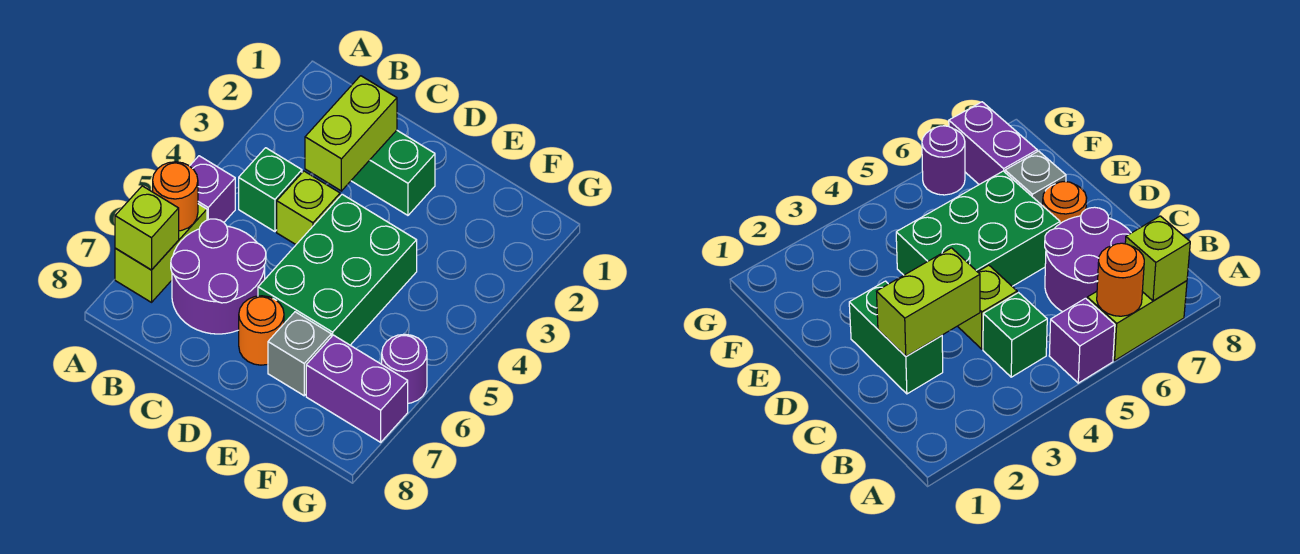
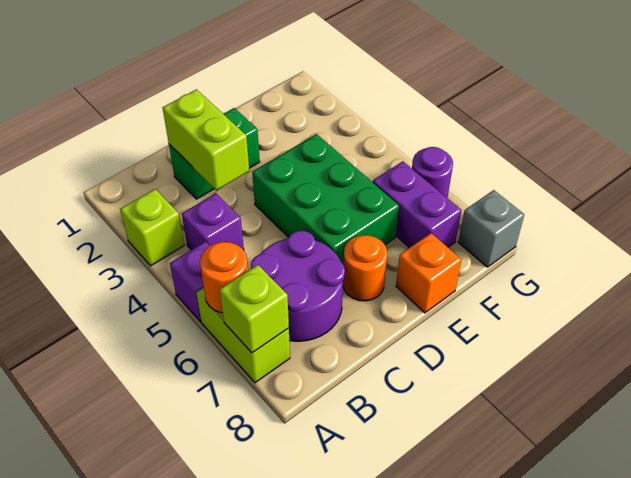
green brick B4 level 1 -> purple brick B4 level 1
lime brick C4 level 1 -> lime brick A3 level 1
grey brick E7 level 1 -> grey brick G8 level 1
none -> orange brick E8 level 1
purple brick F7:G7 level 1 -> purple brick F6:F7 level 1

